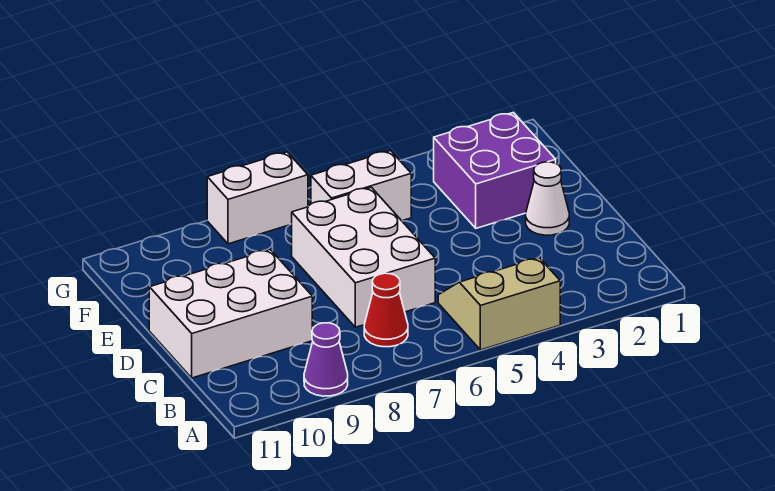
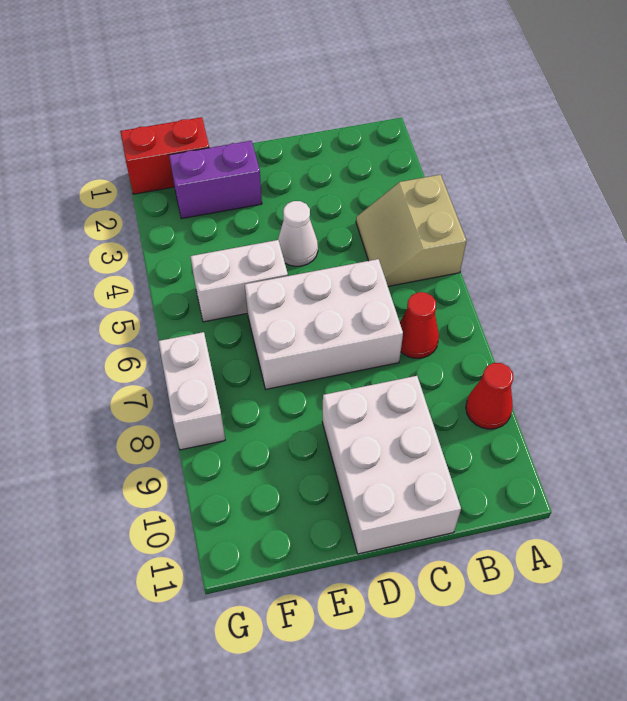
purple cone A9 level 1 -> red cone A9 level 1
white cone D2 level 1 -> white cone D4 level 1
purple brick E2:F3 level 1 -> purple brick E2:F2 level 1
none -> red brick F1:G1 level 1
white brick F5:F6 level 1 -> white brick E5:F5 level 1

